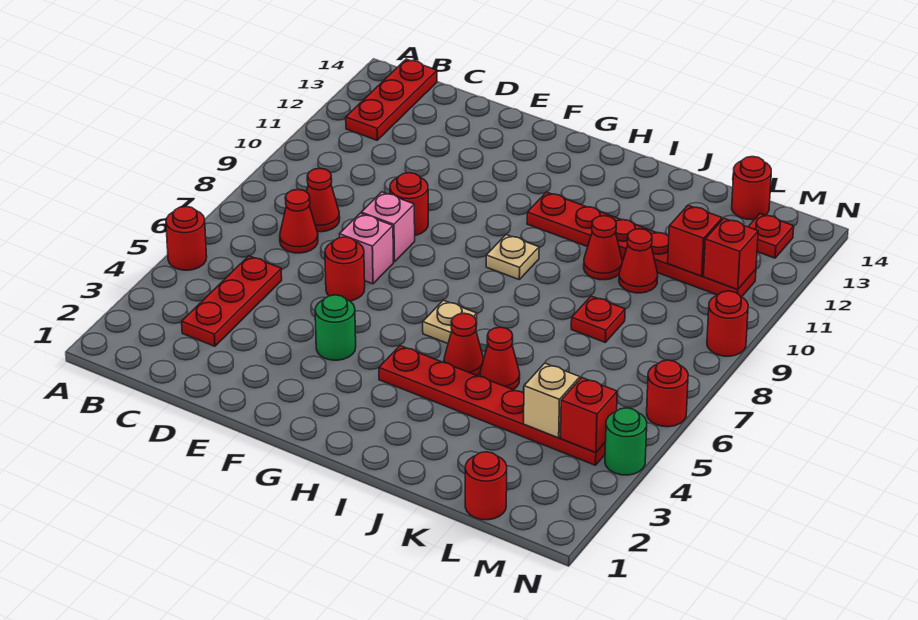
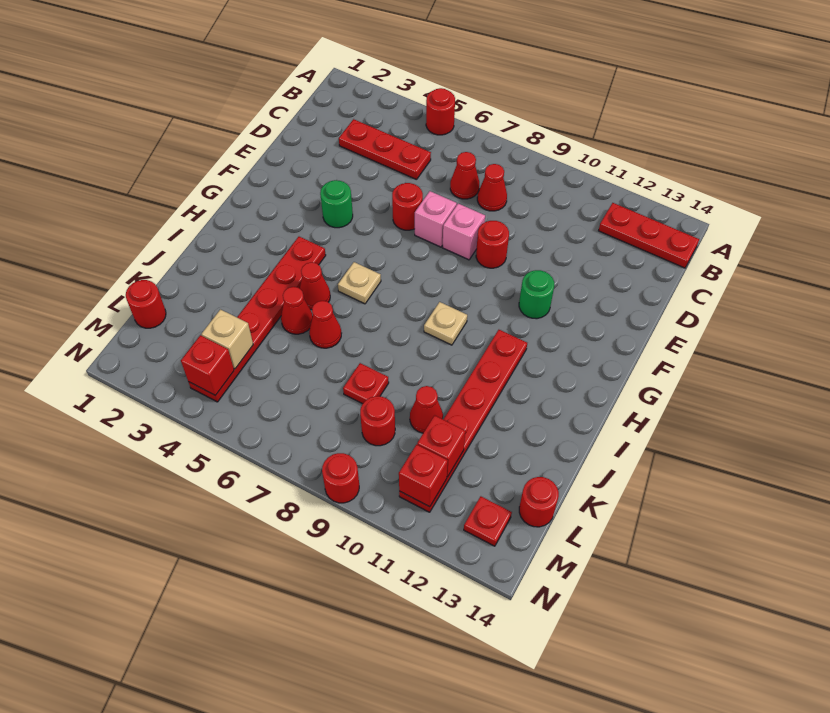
red cone J10 level 1 -> red cone J6 level 1
green round brick N4 level 1 -> green round brick F11 level 1
red round brick N6 level 1 -> red round brick L9 level 1

